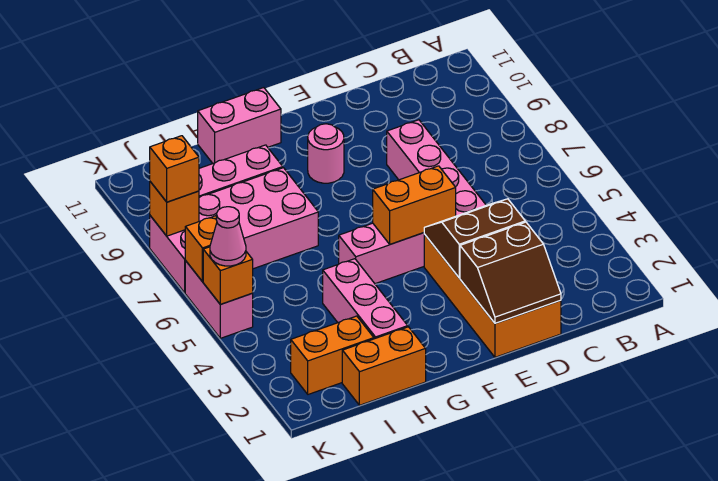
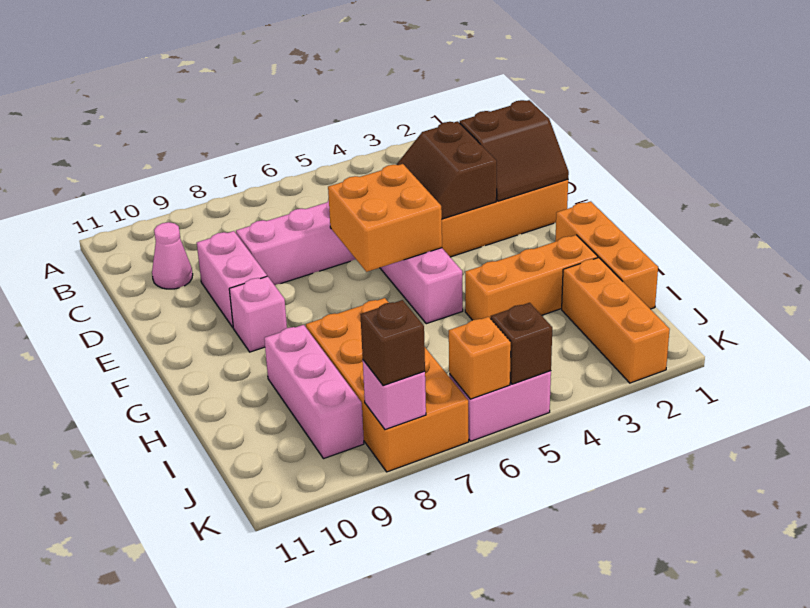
brown slope D1:E2 level 2 top 2 -> brown slope D1:E2 level 2 top D
orange brick E5:F5 level 2 -> orange brick E5:F6 level 2
pink round brick F9 level 1 -> pink brick F9 level 1
pink brick G11:H11 level 1 -> pink brick D9:E9 level 1
orange brick H1:I1 level 1 -> orange brick G1:I1 level 1
pink brick H2:H4 level 1 -> orange brick H2:H4 level 1
pink brick H7:K8 level 1 -> orange brick H7:K8 level 1
orange brick I2:J2 level 1 -> orange brick I2:K2 level 1
orange brick K5 level 2 -> brown brick K5 level 2
pink cone K5 level 3 -> pink cone C10 level 1
orange brick K8 level 2 -> pink brick K8 level 2
orange brick K8 level 3 -> brown brick K8 level 3

